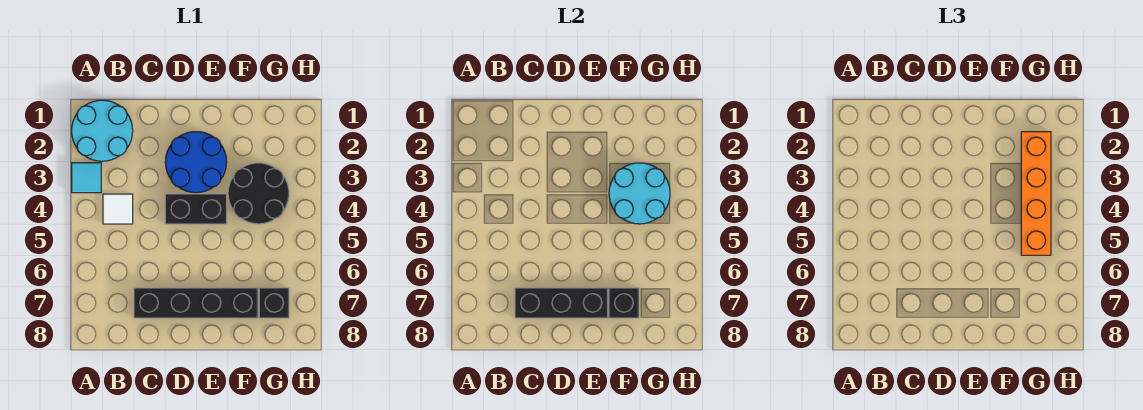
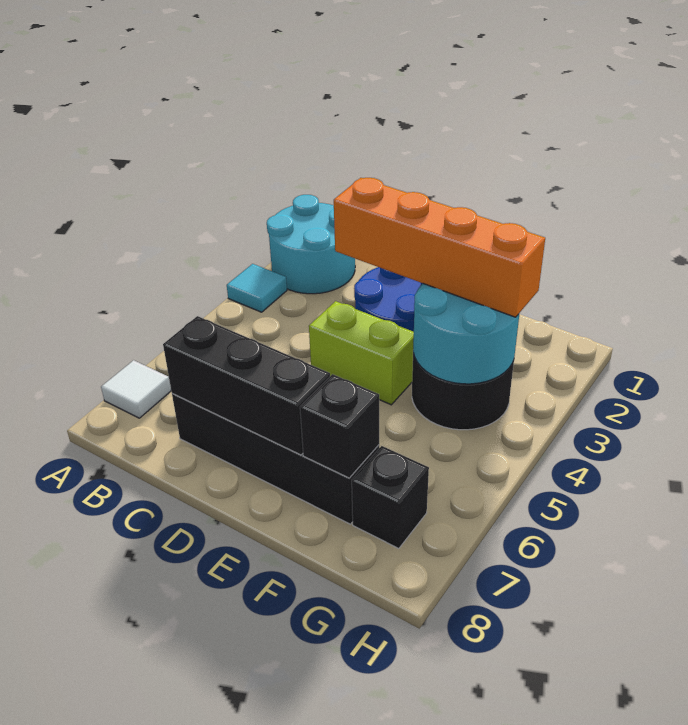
white tile B4 level 1 -> white tile A7 level 1
black brick D4:E4 level 1 -> lime brick D4:E4 level 1
orange brick G2:G5 level 3 -> orange brick D3:G3 level 3

